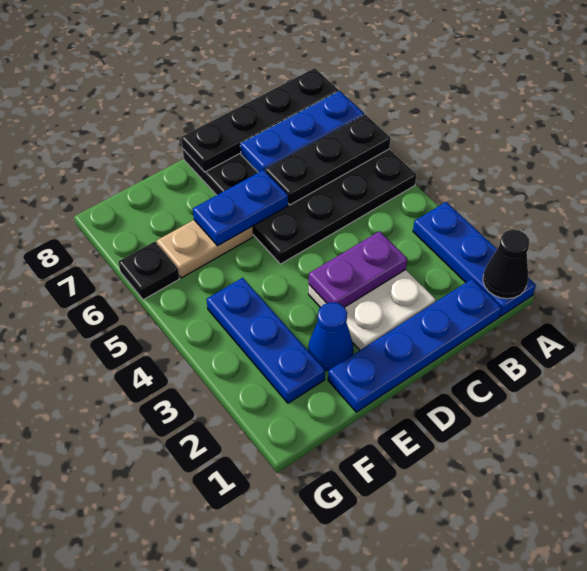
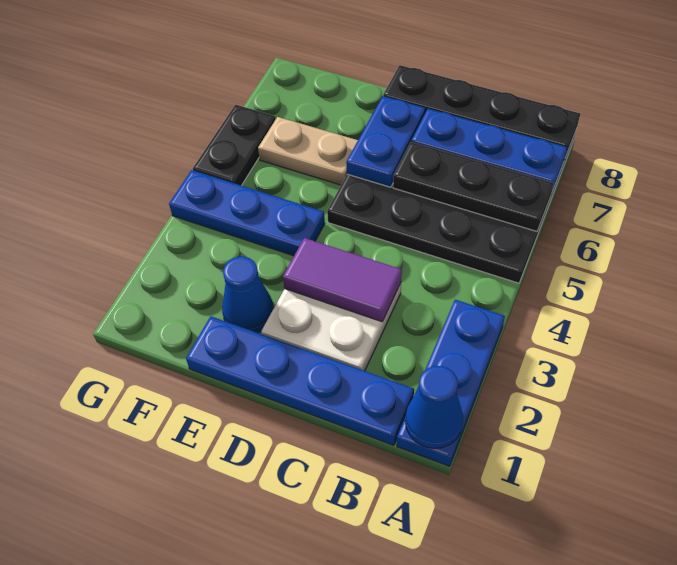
black cone A1 level 2 -> blue cone A1 level 2
purple plate C3:D3 level 2 -> purple tile C3:D3 level 2
blue plate D6:E6 level 2 -> blue plate D6:D7 level 2
blue plate F2:F4 level 1 -> blue plate E4:G4 level 1
black plate G6 level 1 -> black plate G5:G6 level 1

